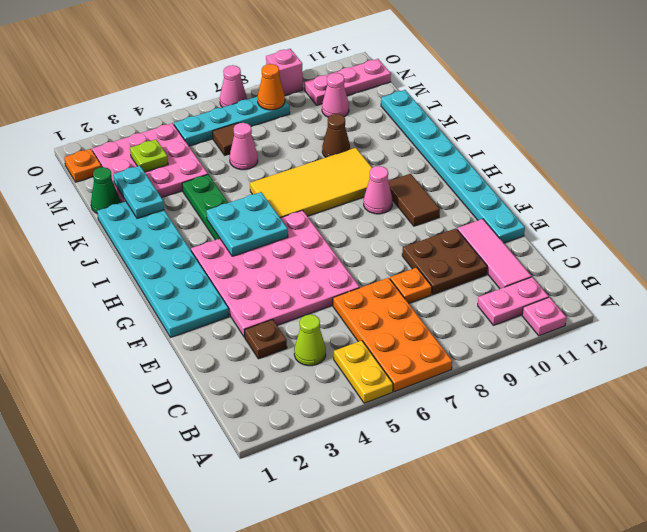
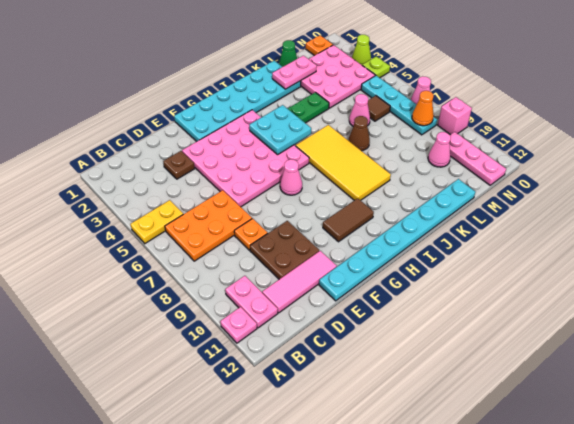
orange plate A6:D7 level 1 -> orange plate B6:D7 level 1
lime cone C4 level 1 -> lime cone O3 level 1
pink cone H9 level 1 -> pink cone G7 level 1
cyan plate K2:L2 level 2 -> pink plate K2:L2 level 2
brown cone K9 level 1 -> brown cone K7 level 1
lime plate M3 level 2 -> lime plate O4 level 1

